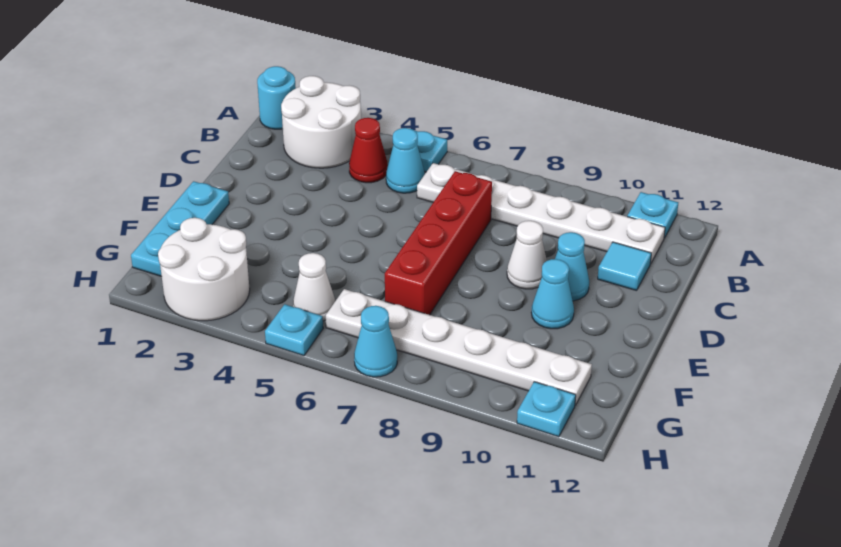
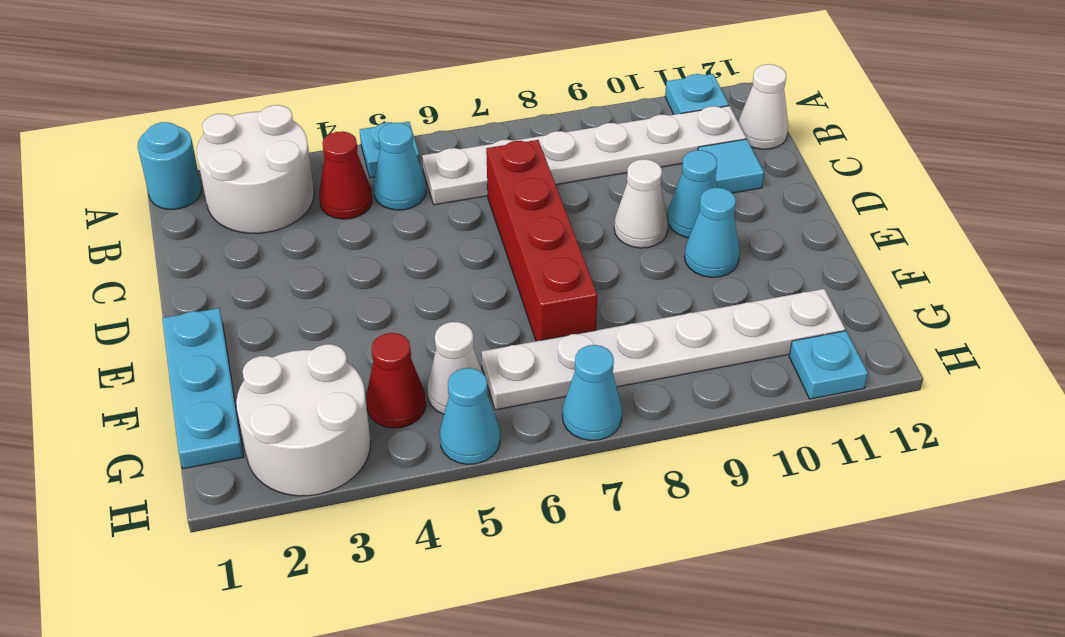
none -> white cone B12 level 1
none -> red cone G4 level 1
cyan plate H5 level 1 -> cyan cone H5 level 1

